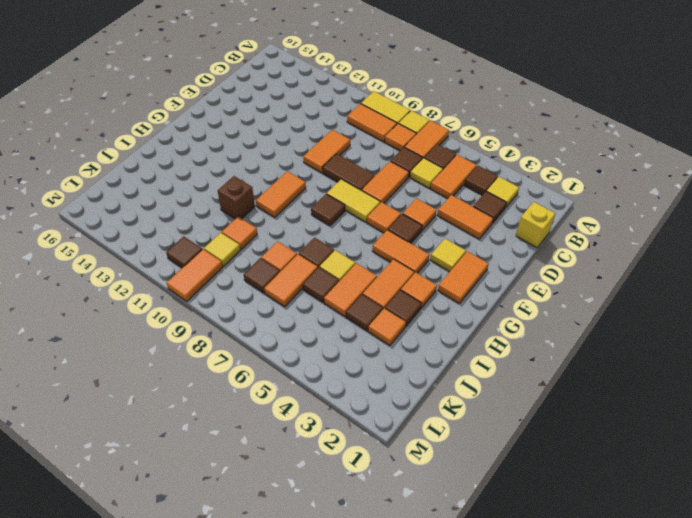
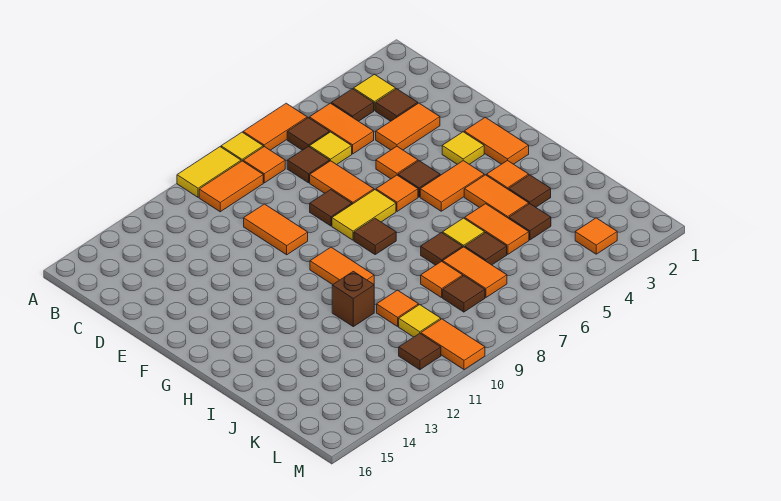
orange tile A7:B7 level 1 -> orange tile A6:A7 level 1
yellow brick C1 level 1 -> none
brown tile E8:E9 level 1 -> brown tile E8 level 1
orange tile J3 level 1 -> orange tile L3 level 1

